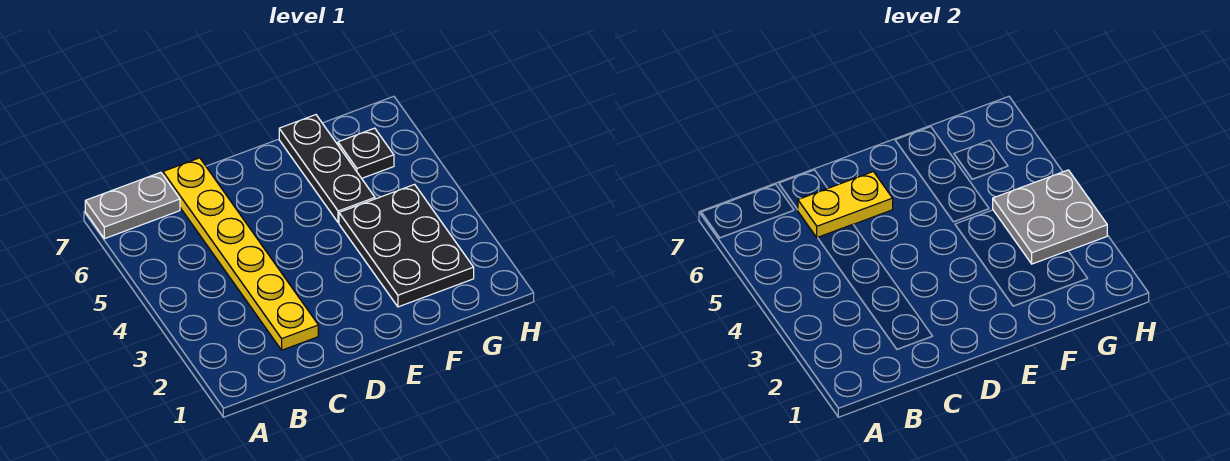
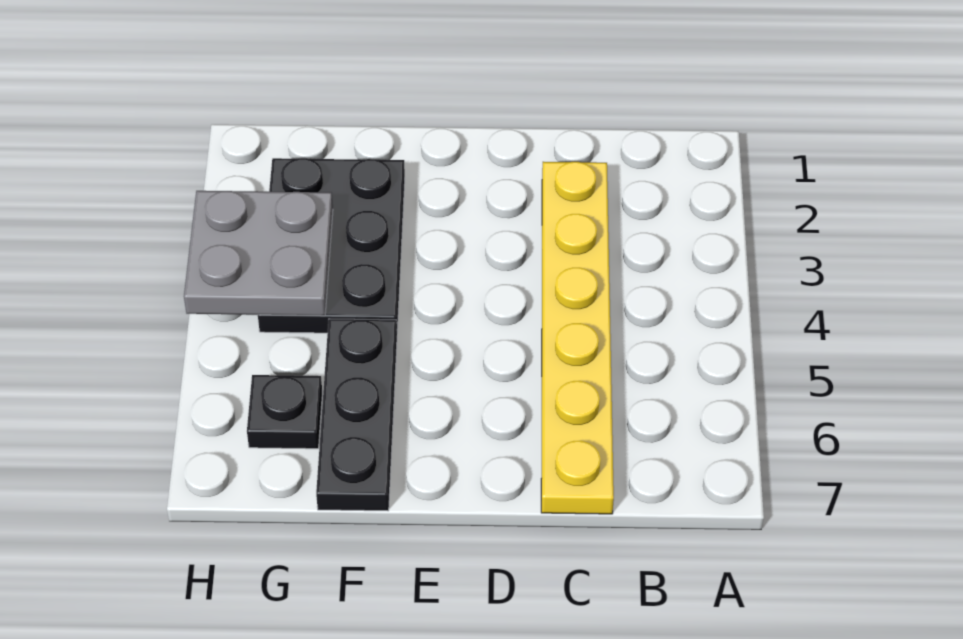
grey plate A7:B7 level 1 -> none
yellow plate C6:D6 level 2 -> none

